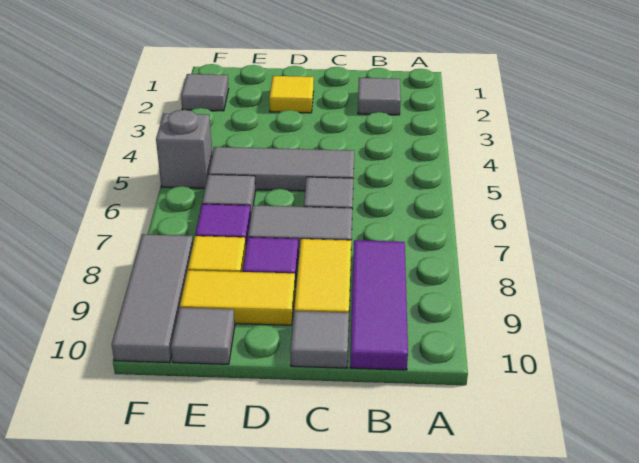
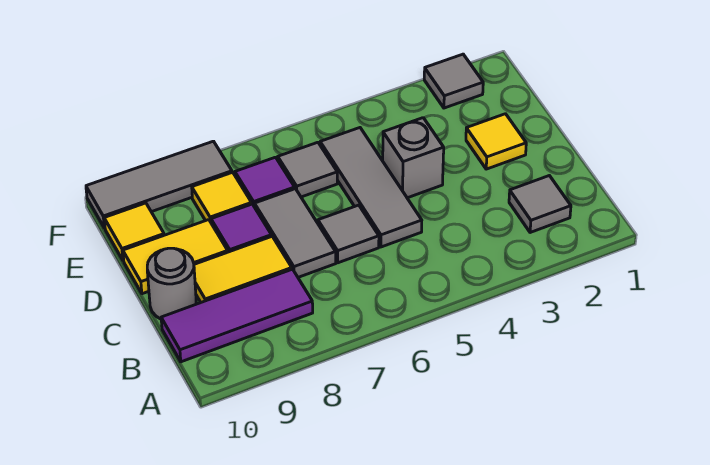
grey tile C10 level 1 -> grey round brick C10 level 1
yellow tile D9:E9 level 1 -> yellow tile D9:D10 level 1
grey tile E10 level 1 -> yellow tile E10 level 1
grey brick F5 level 1 -> grey brick D4 level 1

